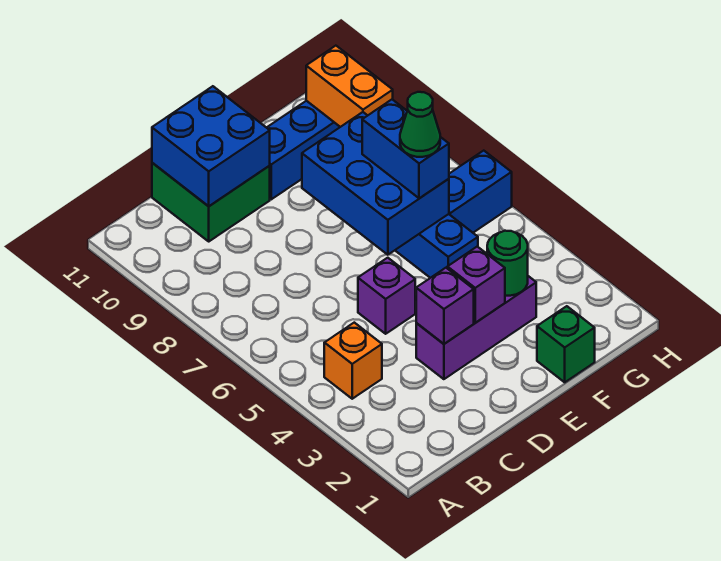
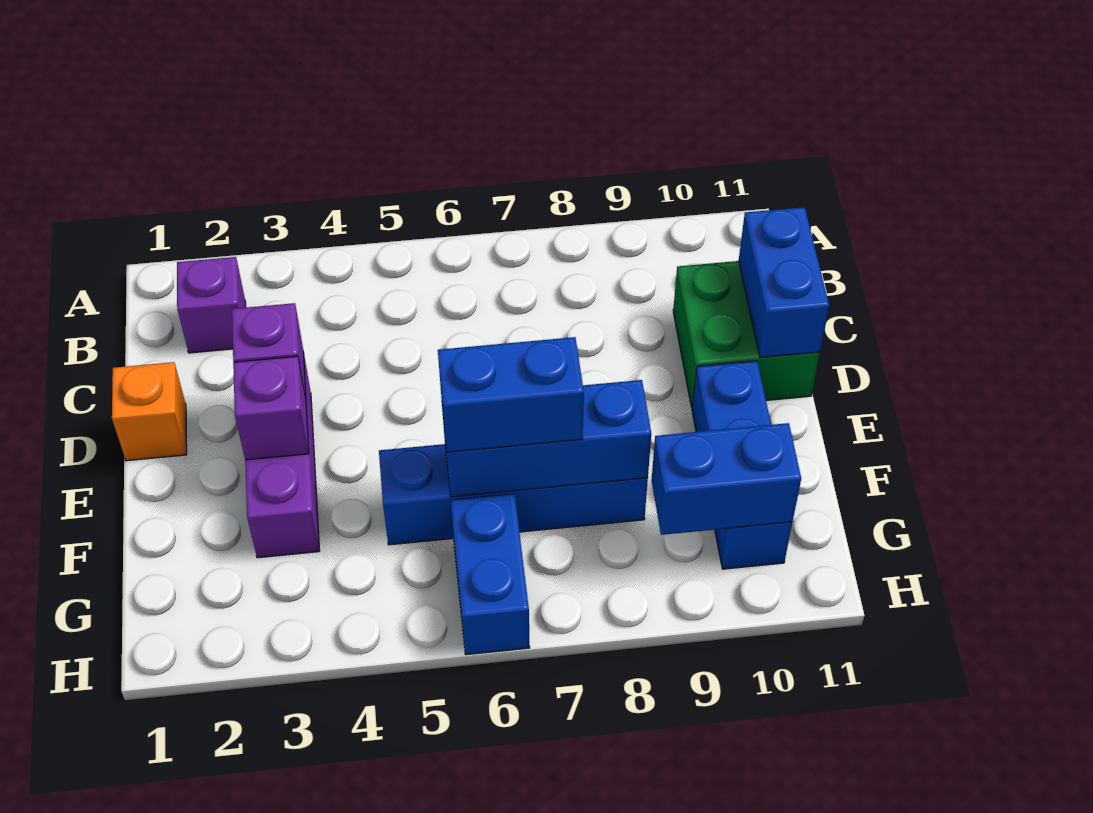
orange brick B4 level 1 -> orange brick D1 level 1
blue brick C10:D11 level 2 -> blue brick C11:D11 level 2
purple brick D5 level 1 -> purple brick B2 level 1
blue brick E6:F8 level 2 -> blue brick F6:F8 level 2
green brick F1 level 1 -> none
green round brick F3 level 2 -> none
green cone F6 level 4 -> none
orange brick G9:G10 level 2 -> blue brick G9:G10 level 2

